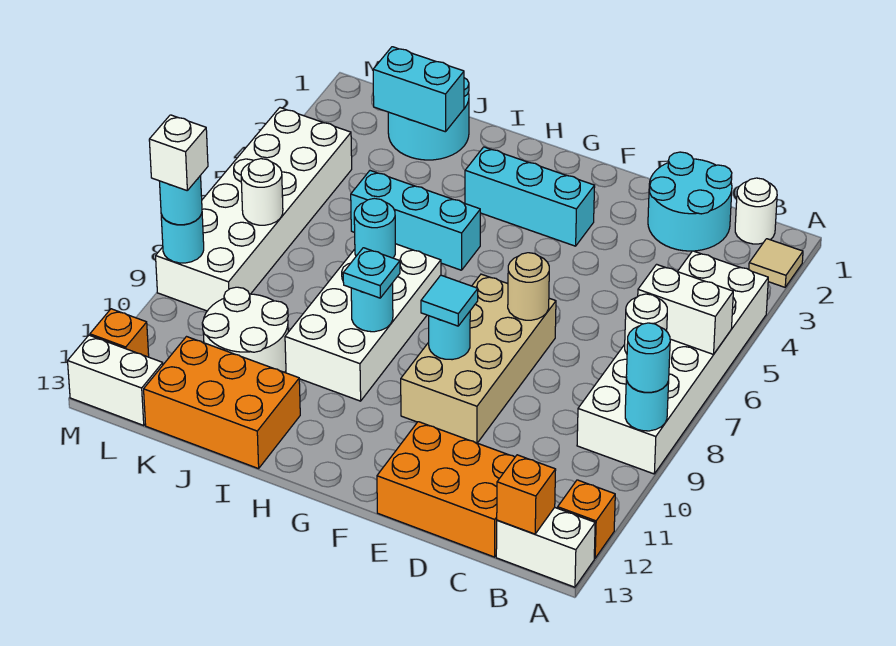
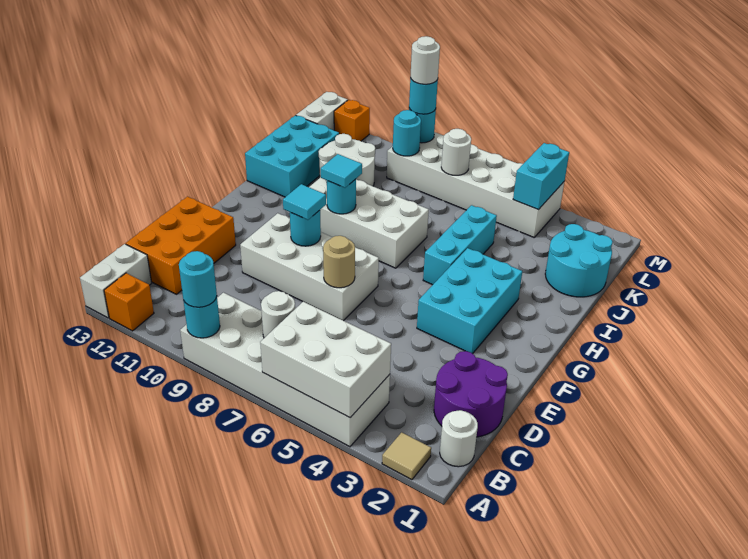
white brick A6:B6 level 2 -> white brick A4:B6 level 2
orange brick B13 level 2 -> none
cyan round brick C1:D2 level 1 -> purple round brick C1:D2 level 1
tan brick E7:F10 level 1 -> white brick E7:F10 level 1
cyan brick F3:H3 level 1 -> cyan brick F3:H4 level 1
cyan plate H9 level 3 -> cyan tile H9 level 3
cyan round brick I7 level 2 -> cyan round brick L9 level 2
orange brick I12:K13 level 1 -> cyan brick I12:K13 level 1
cyan brick J2:K2 level 2 -> cyan brick L4:M4 level 2
white brick M9 level 4 -> white round brick M9 level 4

